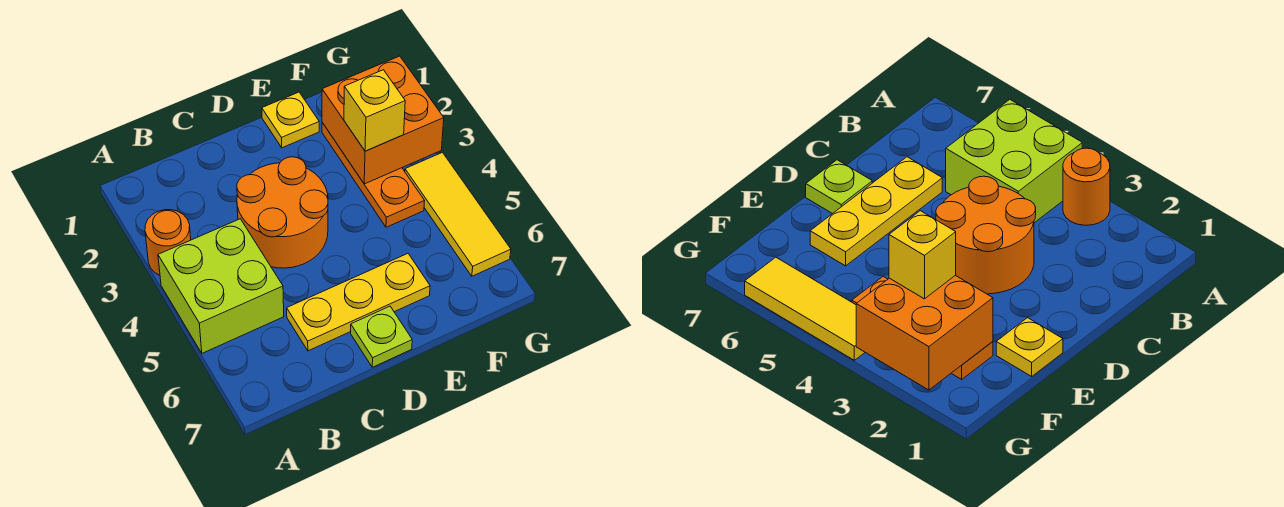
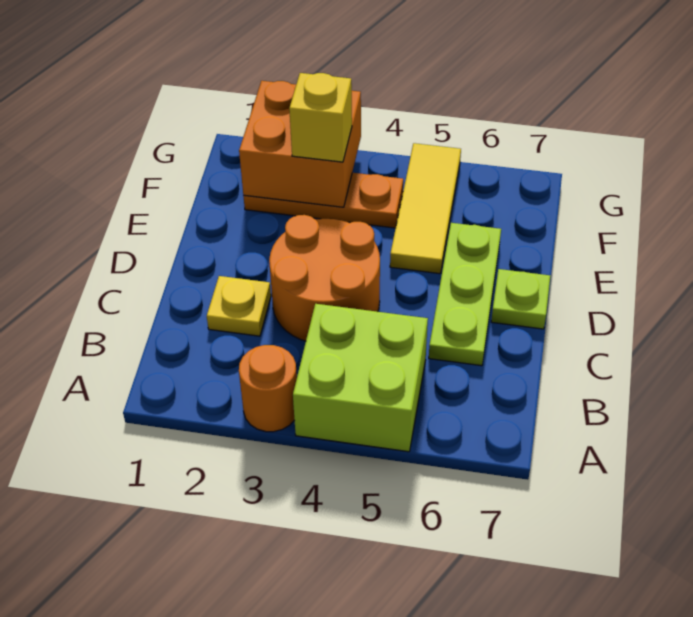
yellow plate C6:E6 level 1 -> lime plate C6:E6 level 1
yellow plate E1 level 1 -> yellow plate C2 level 1
yellow tile G4:G6 level 1 -> yellow tile E5:G5 level 1

